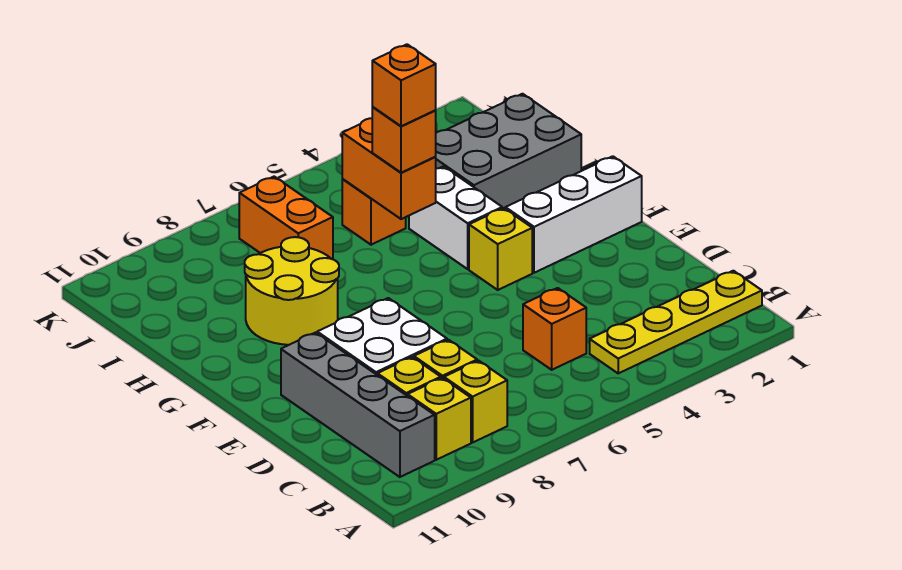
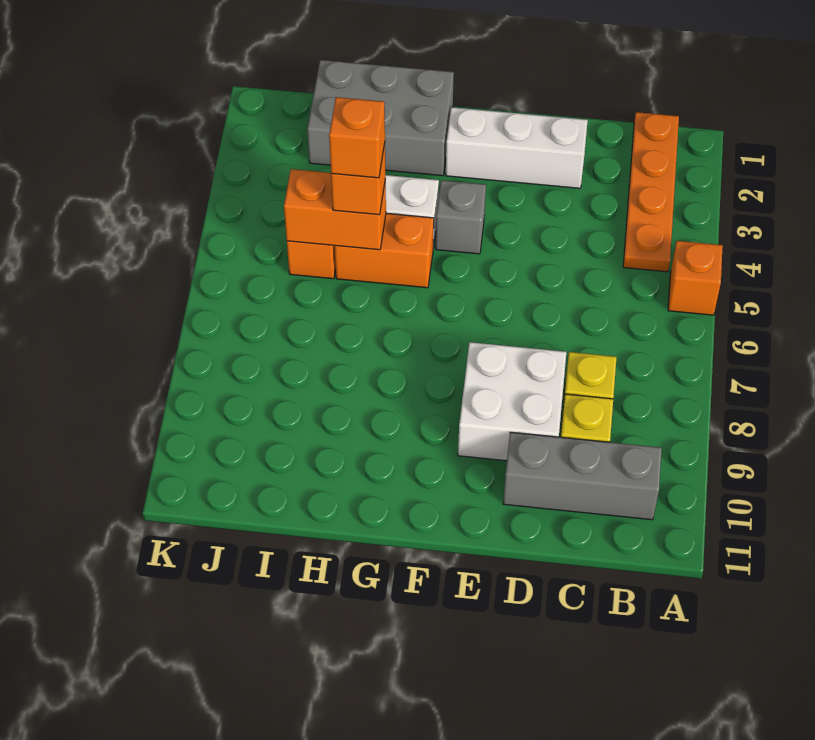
yellow plate B1:B4 level 1 -> orange plate B1:B4 level 1
yellow brick B8 level 1 -> none
yellow brick B9 level 1 -> none
grey brick B10:E10 level 1 -> grey brick B10:D10 level 1
orange brick C5 level 1 -> orange brick A5 level 1
white brick F1:F3 level 1 -> white brick D2:F2 level 1
yellow brick F4 level 1 -> grey brick F4 level 1
yellow round brick G8:H9 level 1 -> none
grey brick H1:I3 level 1 -> grey brick G1:I2 level 1
orange brick I7:J7 level 1 -> orange brick G5:H5 level 1

